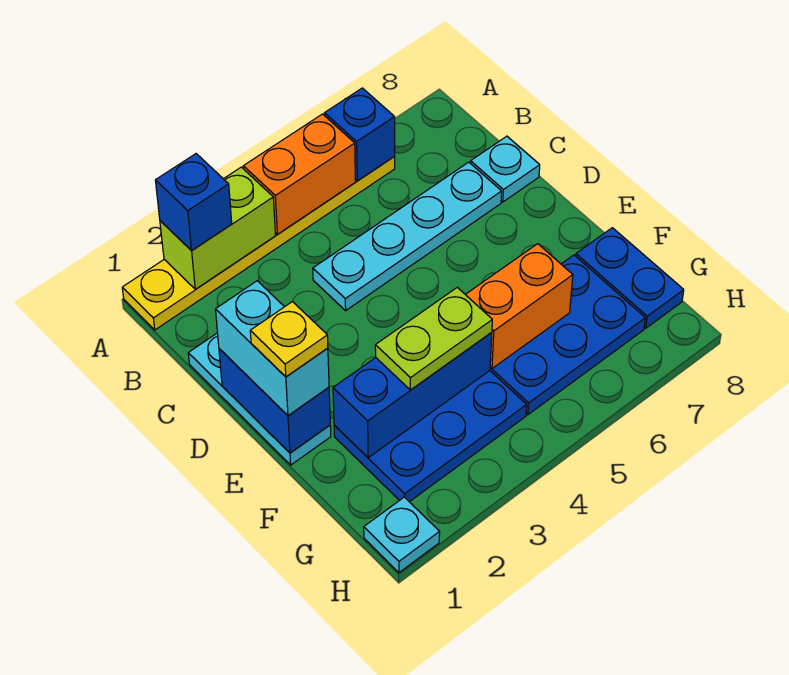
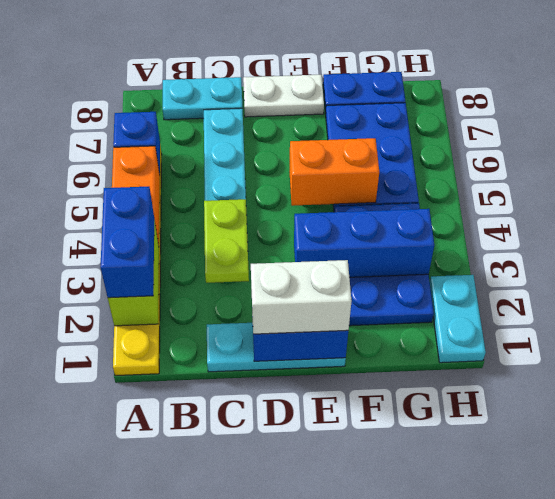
blue brick A2 level 3 -> blue brick A2:A3 level 3
cyan plate C8 level 1 -> cyan plate B8:C8 level 1
cyan brick D1:E1 level 3 -> white brick D1:E1 level 3
none -> white plate D8:E8 level 1
yellow plate E1 level 4 -> none
blue brick F2:F4 level 2 -> blue brick E3:G3 level 2
lime plate F3:F4 level 3 -> lime plate C3:C4 level 2
orange brick F5:F6 level 2 -> orange brick E5:F5 level 2
cyan plate H1 level 1 -> cyan plate H1:H2 level 1

